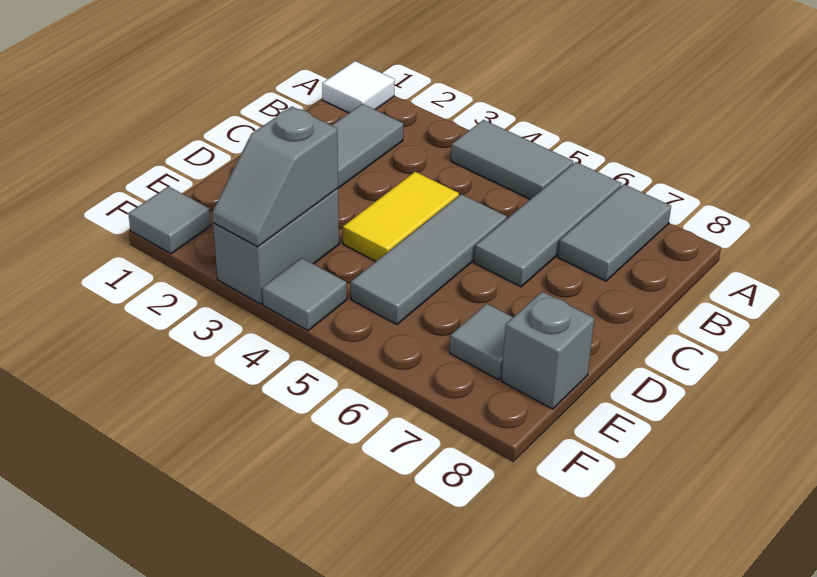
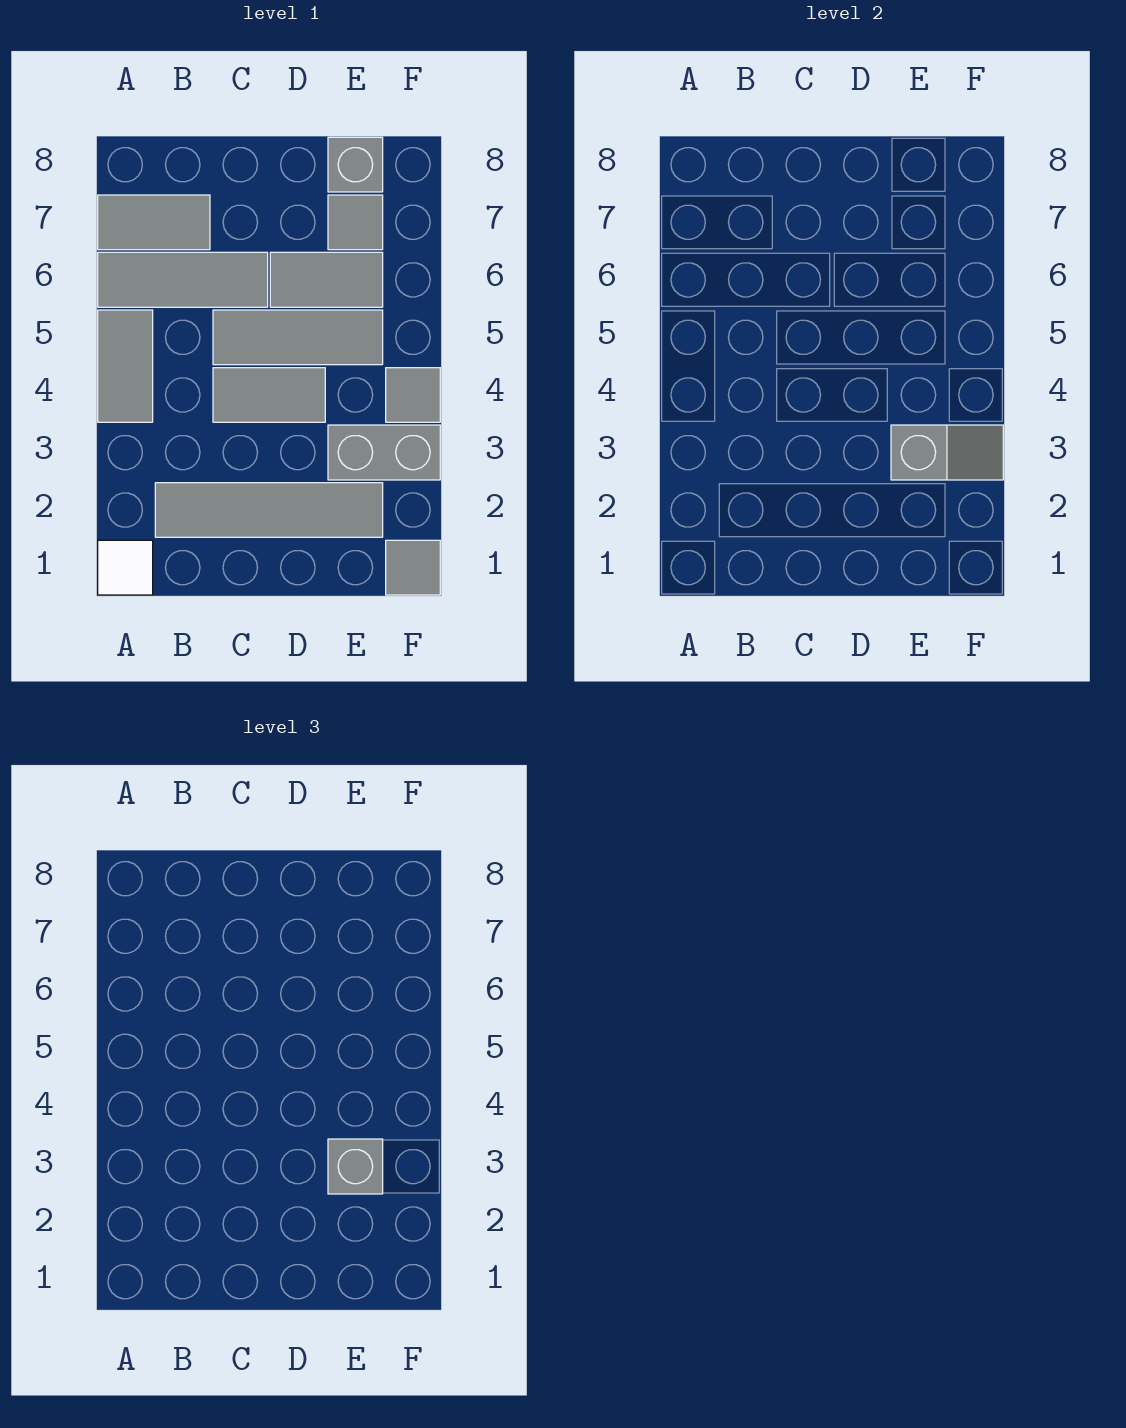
yellow tile C4:D4 level 1 -> grey tile C4:D4 level 1
none -> grey tile D6:E6 level 1
none -> grey brick E3 level 3

